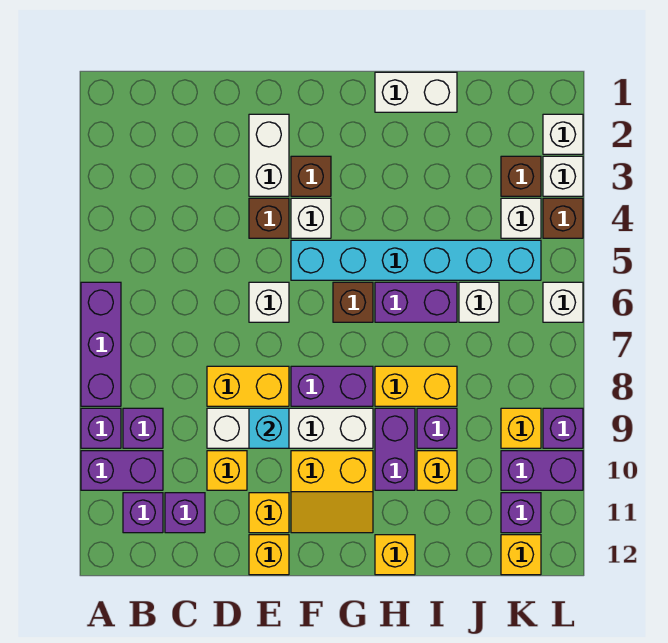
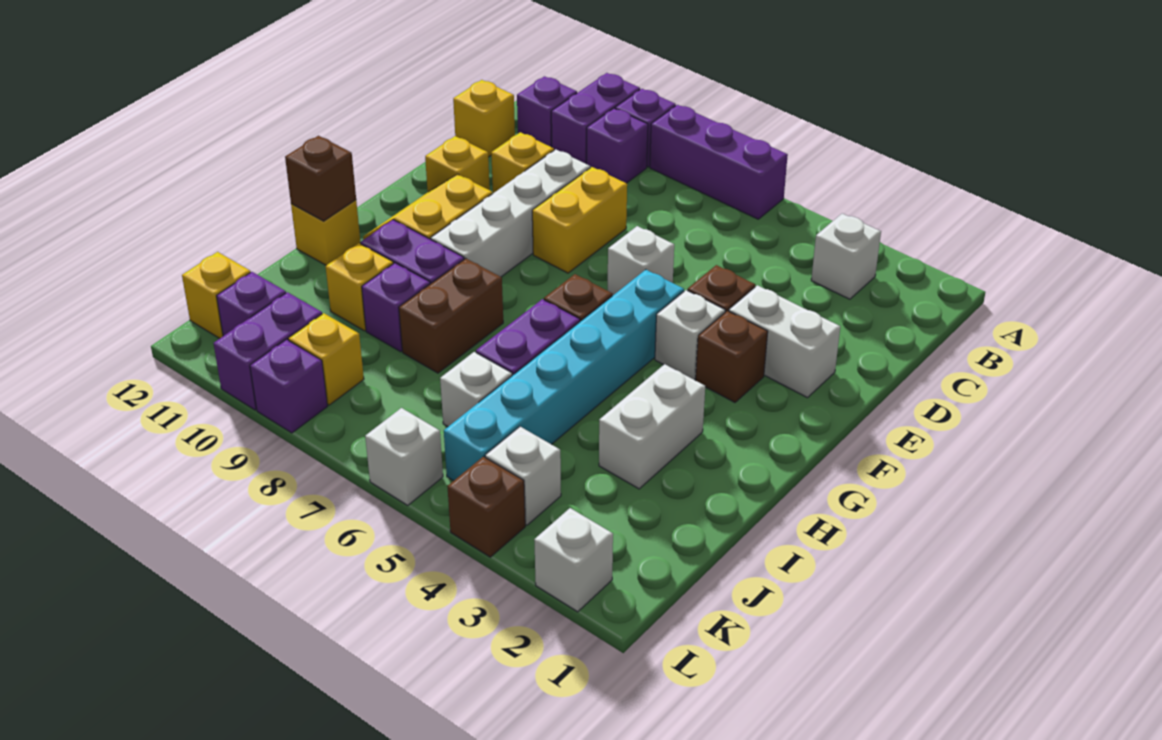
purple brick C11 level 1 -> none
cyan brick E9 level 2 -> none
yellow brick E12 level 1 -> yellow brick C12 level 1
purple brick F8:G8 level 1 -> none
white brick H1:I1 level 1 -> white brick H3:I3 level 1
yellow brick H8:I8 level 1 -> brown brick H8:I8 level 1
brown brick K3 level 1 -> brown brick H12 level 2
white brick L3 level 1 -> white brick B3 level 1

